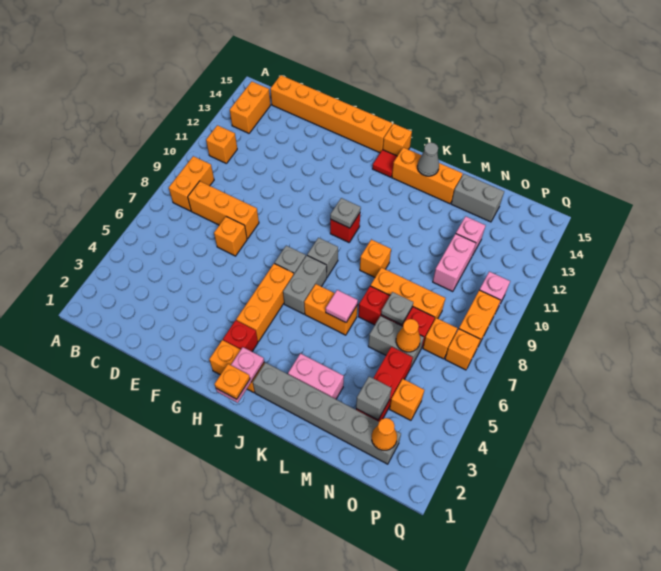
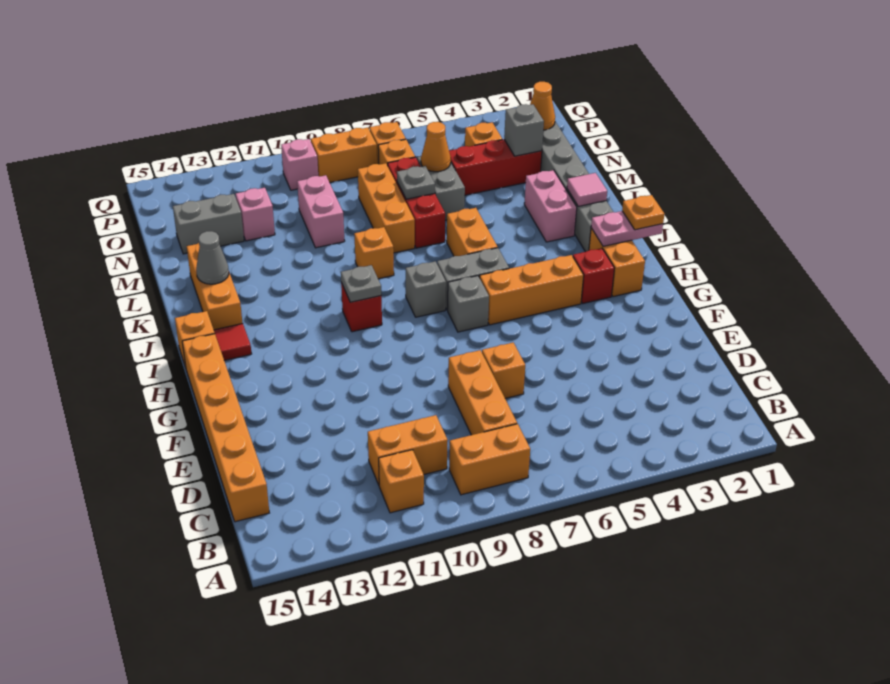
orange brick B13:B14 level 1 -> orange brick C10:C11 level 1
pink tile K6 level 2 -> pink tile K2 level 2
grey brick M14:N14 level 1 -> grey brick N13:N14 level 1
pink brick N10:N11 level 1 -> pink brick M10:N10 level 1

